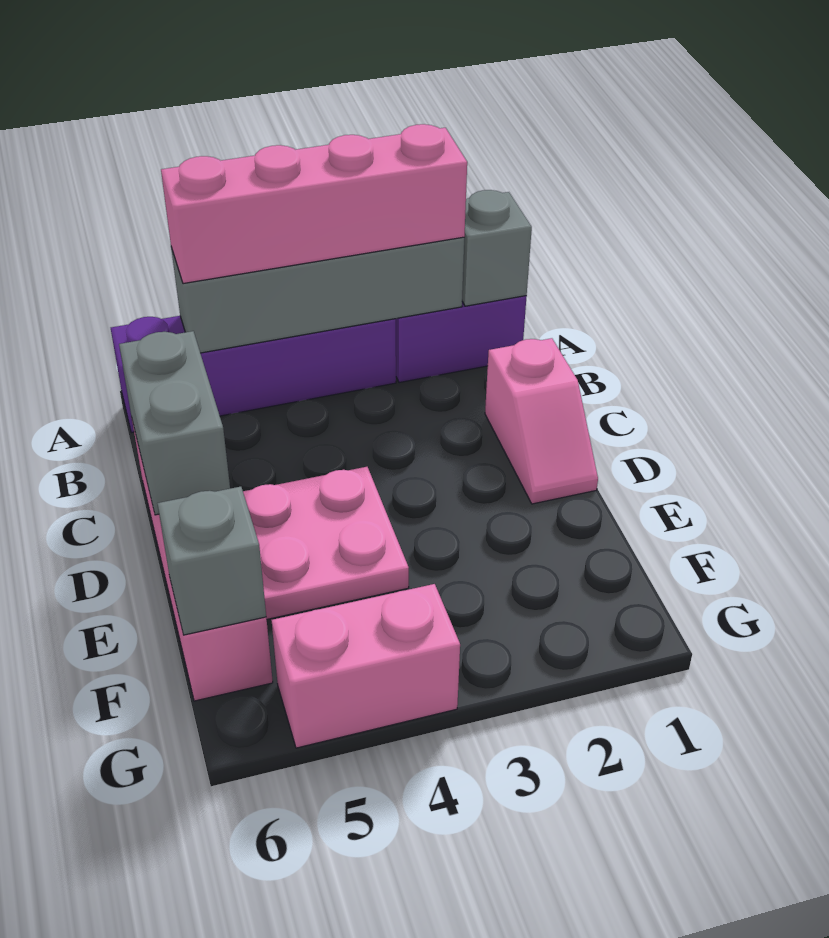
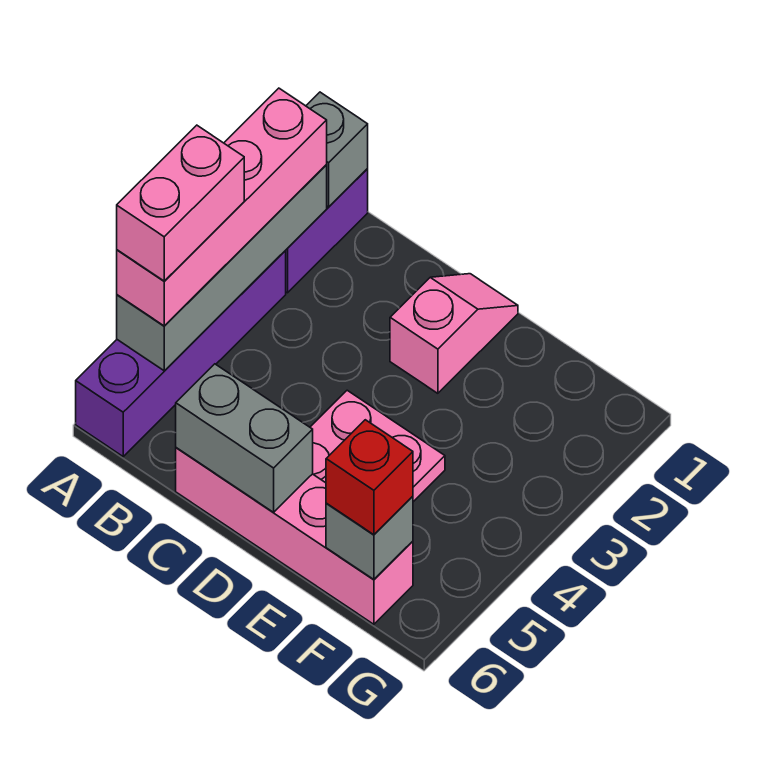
pink slope C1:D1 level 1 top C -> pink slope D1:D2 level 1 top 2
none -> red brick F6 level 3
pink brick G4:G5 level 1 -> pink brick A4:A5 level 4

